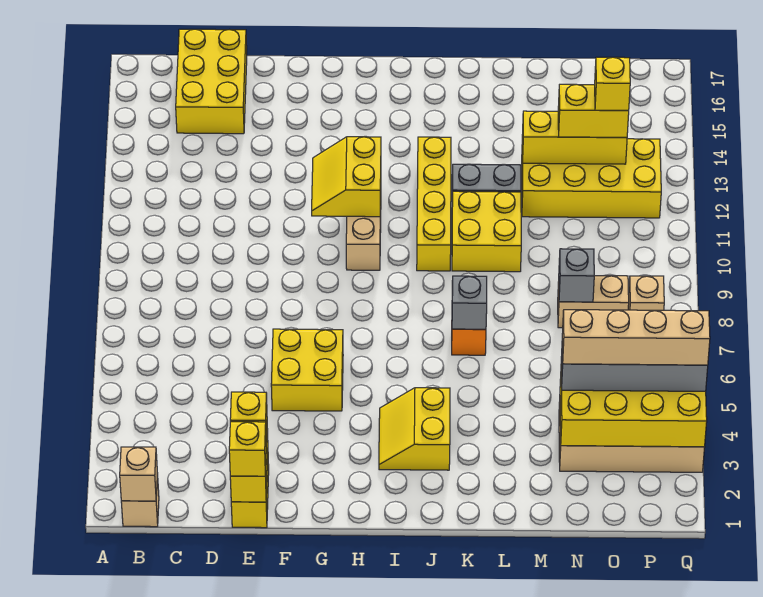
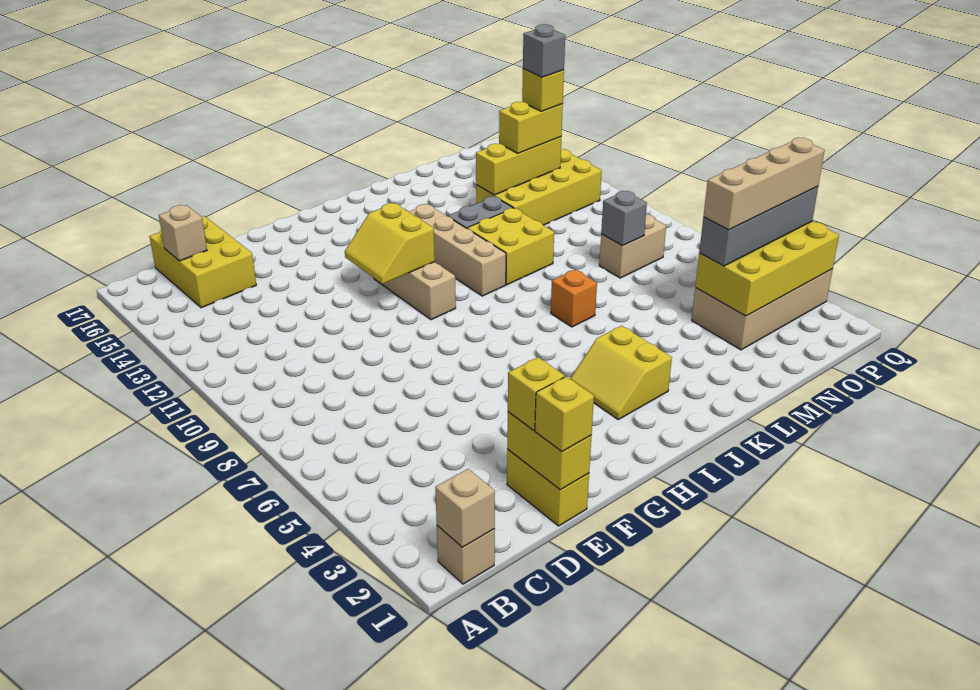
yellow brick F5:G6 level 1 -> none
yellow brick J10:J13 level 1 -> tan brick J10:J13 level 1
grey brick K7 level 2 -> grey brick O13 level 5
tan brick P8 level 1 -> tan brick C16 level 2

